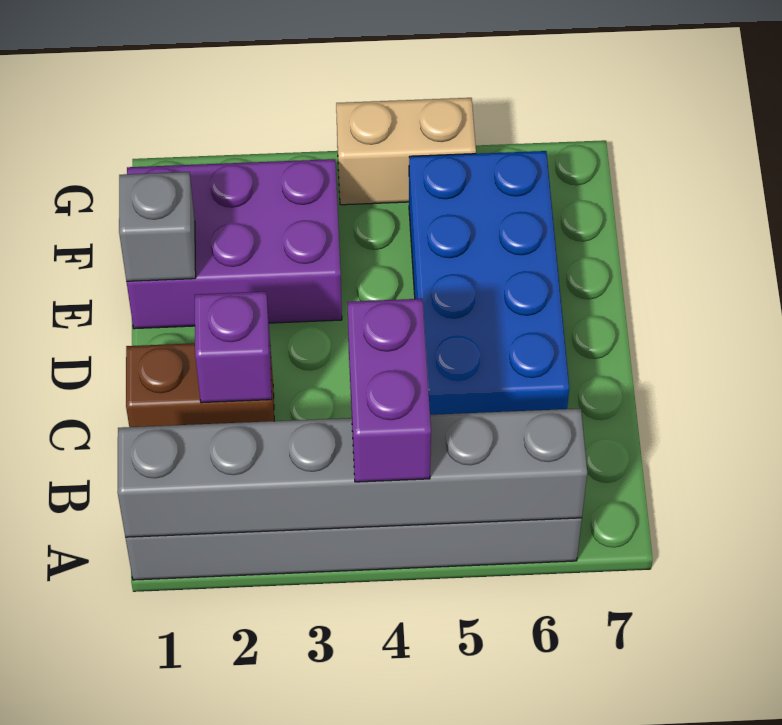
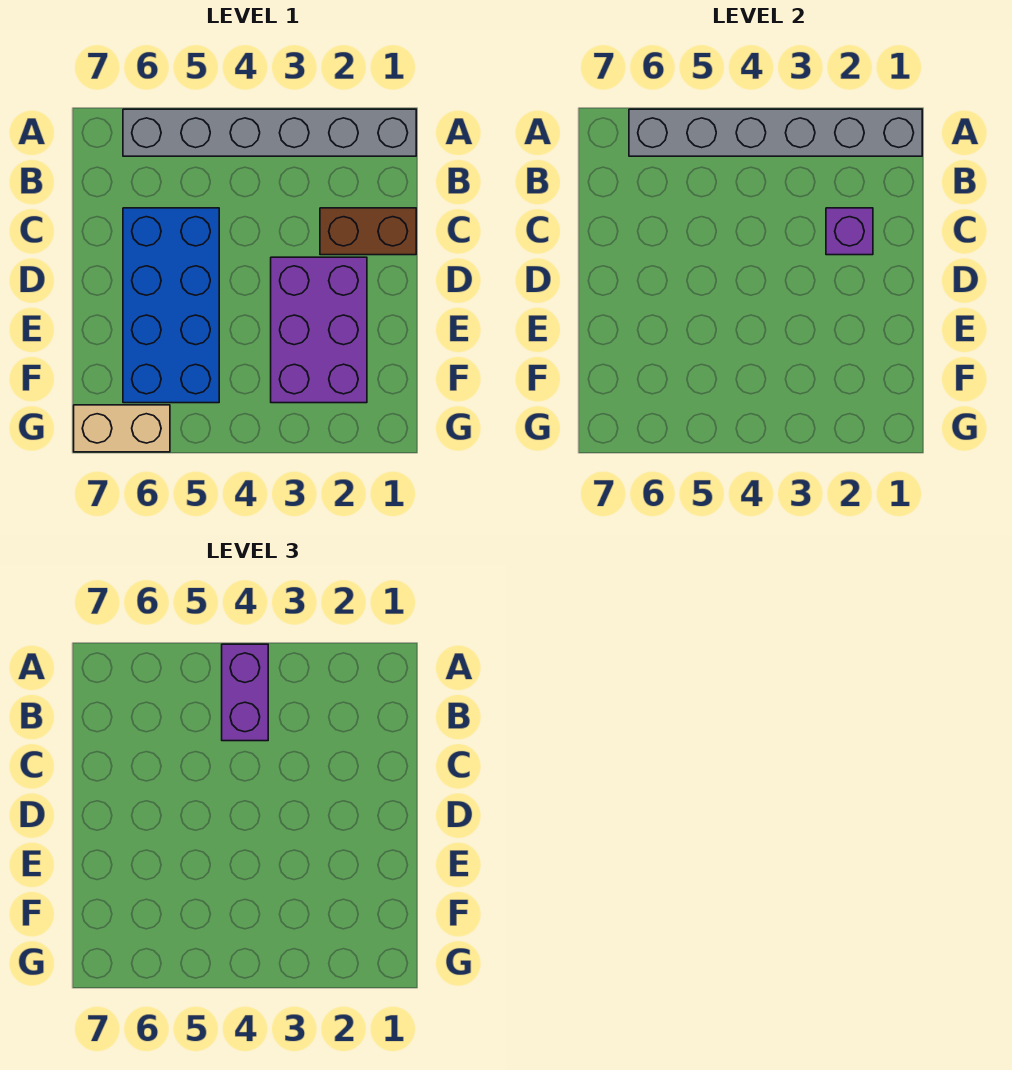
purple brick E1:F3 level 1 -> purple brick D2:F3 level 1
grey brick E1 level 2 -> none
tan brick G4:G5 level 1 -> tan brick G6:G7 level 1

